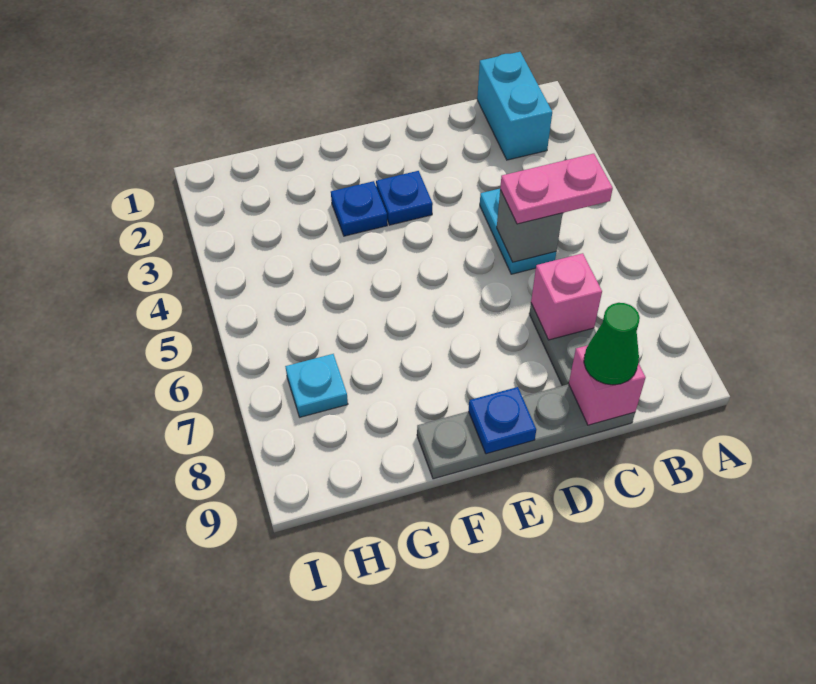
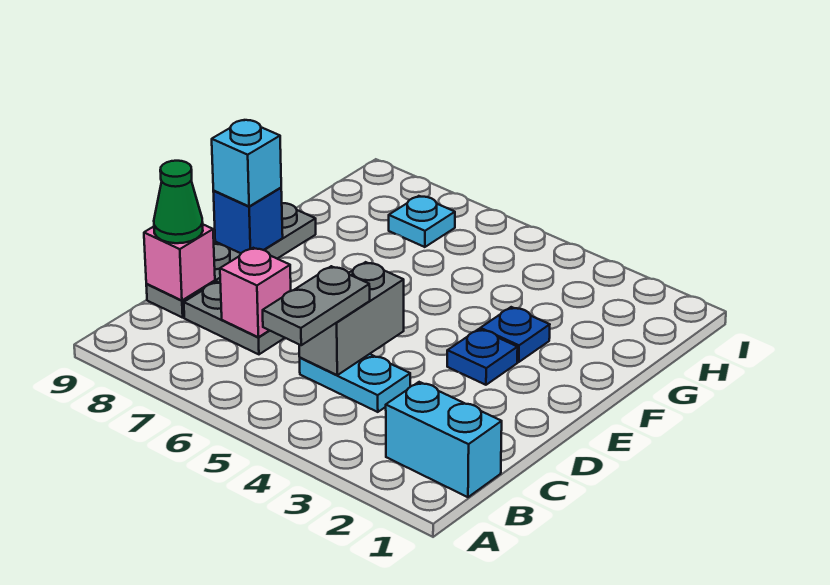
pink plate B5:C5 level 3 -> grey plate B5:C5 level 3
grey brick C5 level 2 -> grey brick C5:D5 level 2
blue plate E9 level 2 -> blue brick E9 level 2
none -> cyan brick E9 level 3

